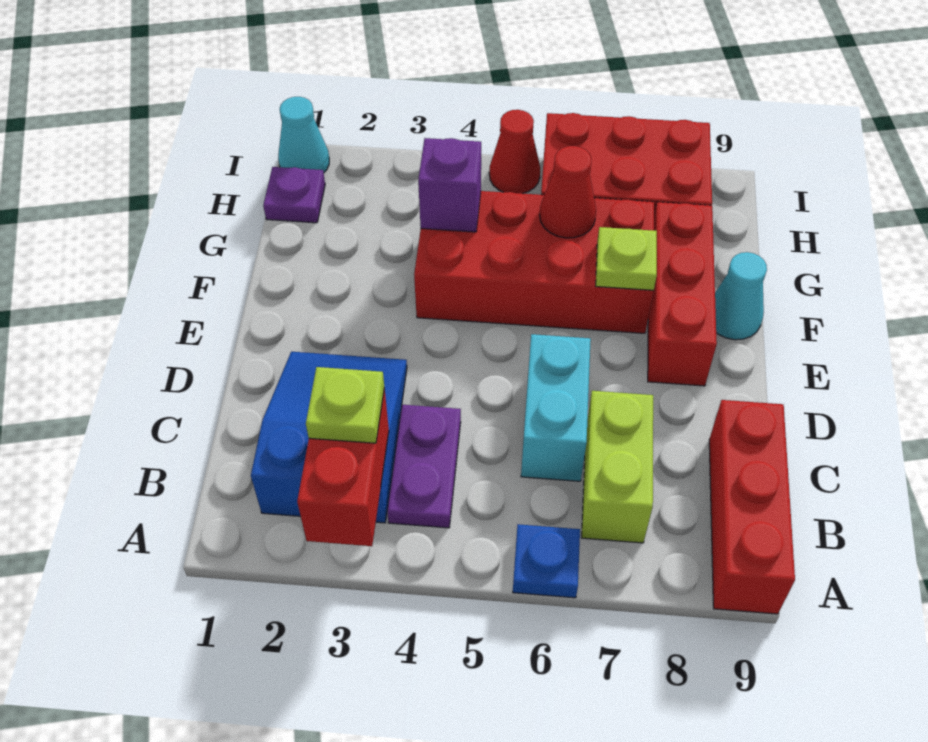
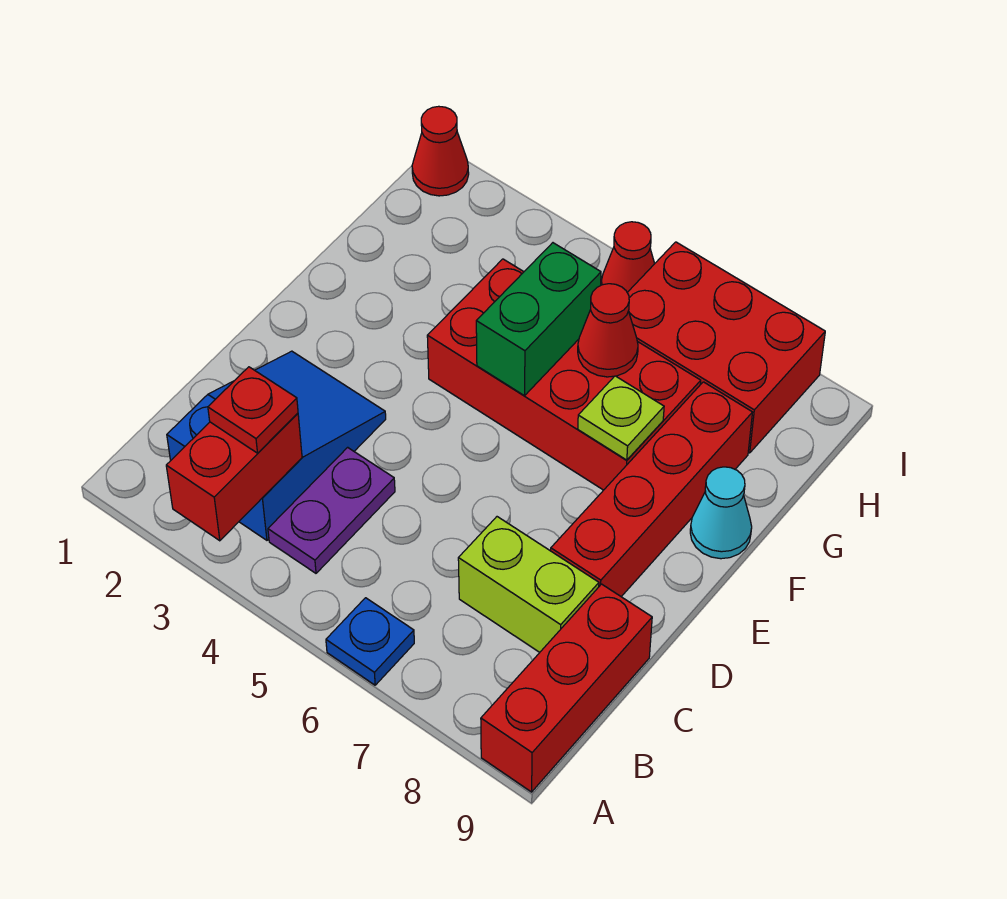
lime plate B3 level 3 -> red plate B3 level 3
lime brick B7:C7 level 1 -> lime brick C7:C8 level 1
cyan brick C6:D6 level 1 -> none
red brick E8:G8 level 1 -> red brick D8:G8 level 1
none -> green brick F5:G5 level 2
purple brick G4 level 2 -> none
purple plate H1 level 1 -> none
cyan cone I1 level 1 -> red cone I1 level 1

